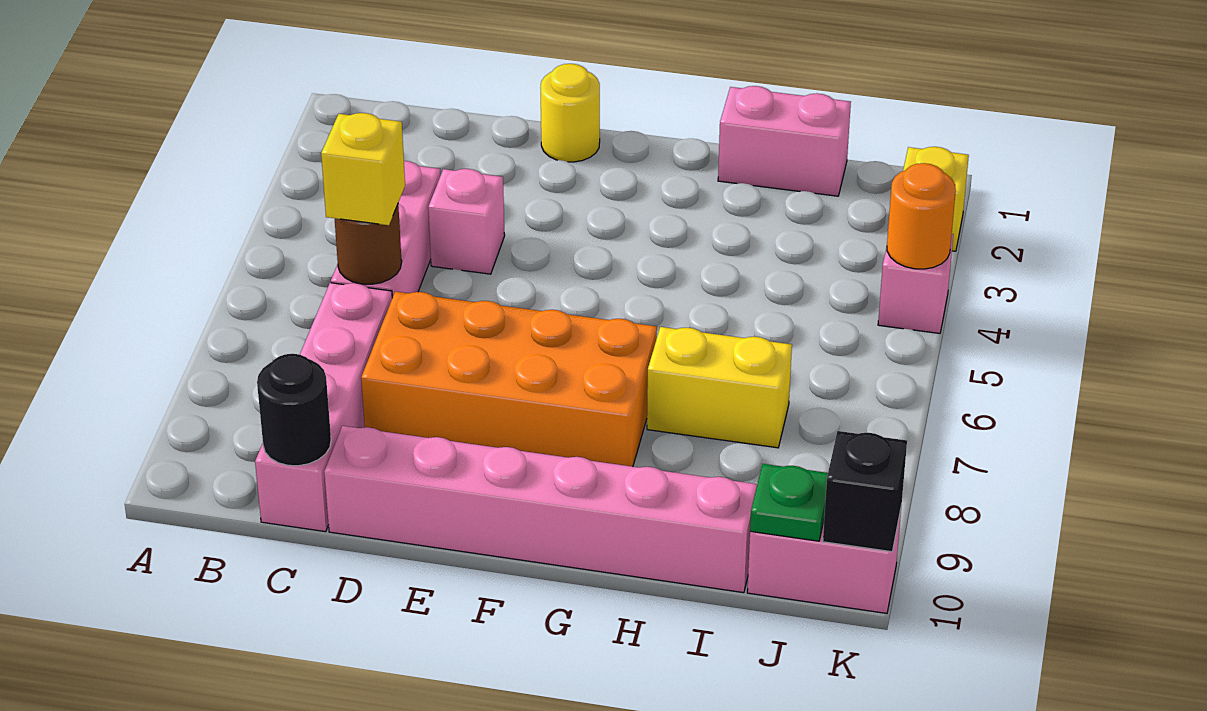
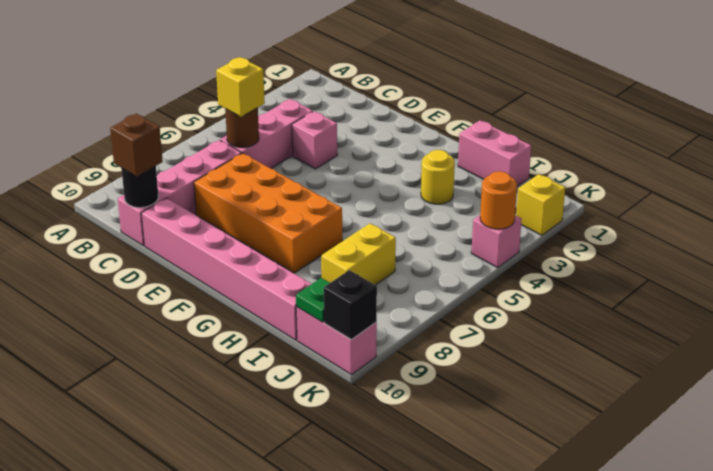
none -> brown brick C10 level 3
yellow round brick E1 level 1 -> yellow round brick H3 level 1
yellow brick H7:I7 level 1 -> yellow brick I7:I8 level 1

